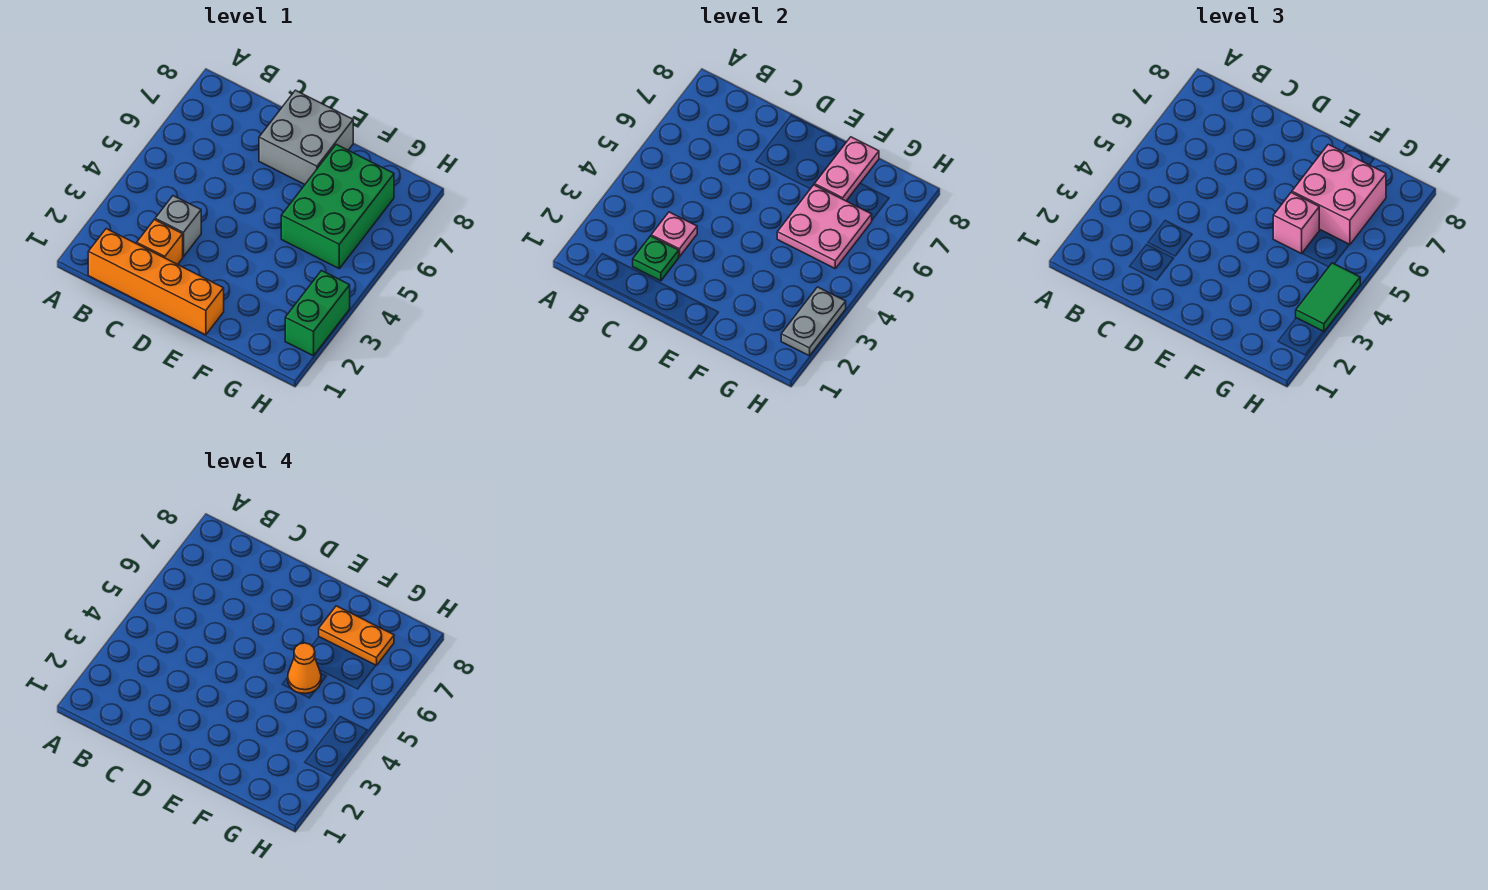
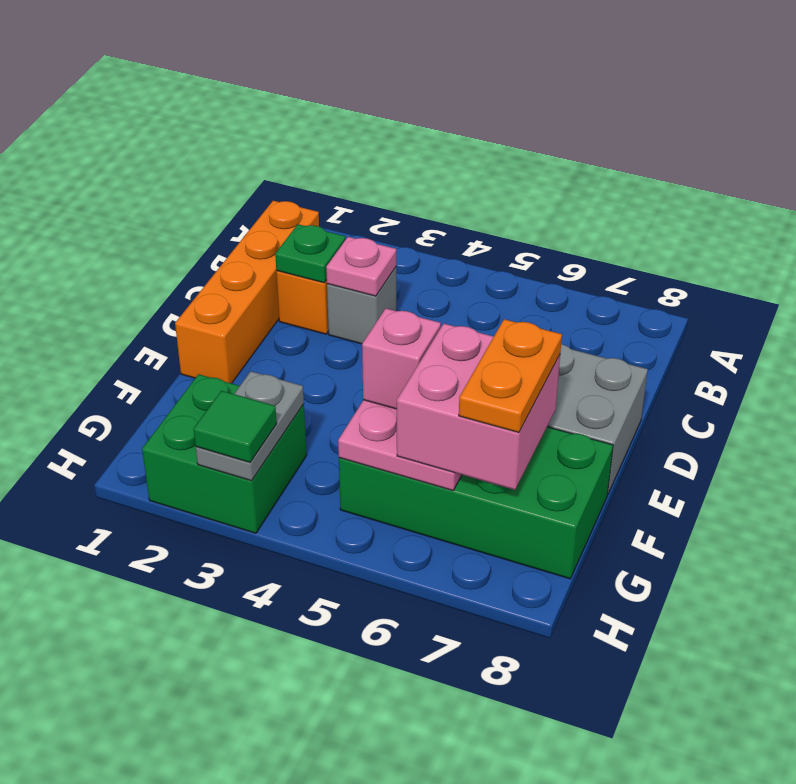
green brick F5:G7 level 1 -> green brick F5:G8 level 1
orange cone F5 level 4 -> none
pink plate F7:F8 level 2 -> none
green brick H2:H3 level 1 -> green brick G2:H3 level 1
grey plate H2:H3 level 2 -> grey plate G3:H3 level 2
green tile H3:H4 level 3 -> green tile H3 level 3

